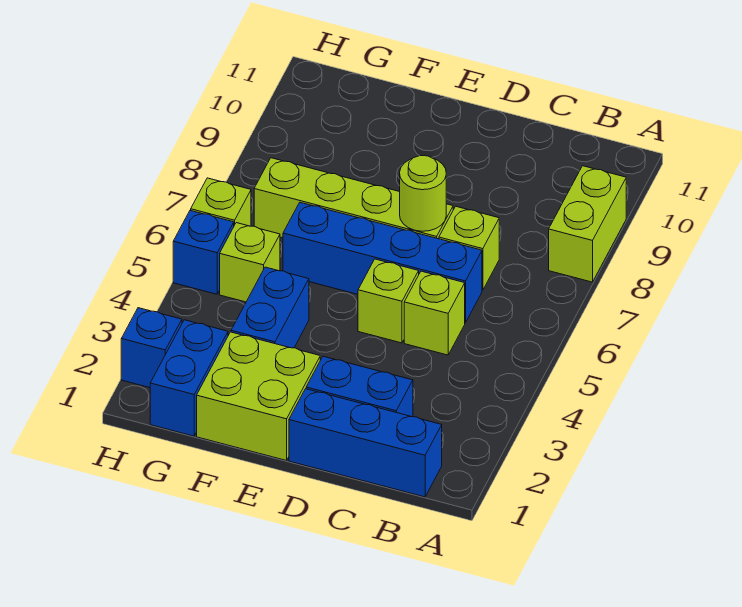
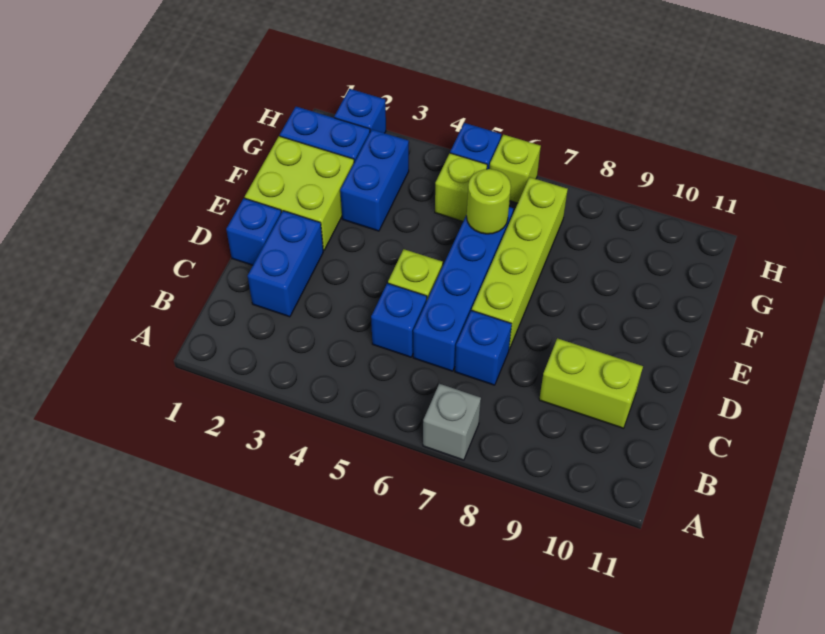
none -> grey brick A7 level 1
lime brick A8:A9 level 1 -> lime brick C9:C10 level 1
blue brick B1:D1 level 1 -> blue brick D1 level 1
lime brick C5 level 1 -> blue brick C5 level 1
lime brick C7 level 1 -> blue brick C7 level 1
lime round brick D7 level 2 -> lime round brick F6 level 2
blue brick F3:F4 level 1 -> blue brick F3:G3 level 1

